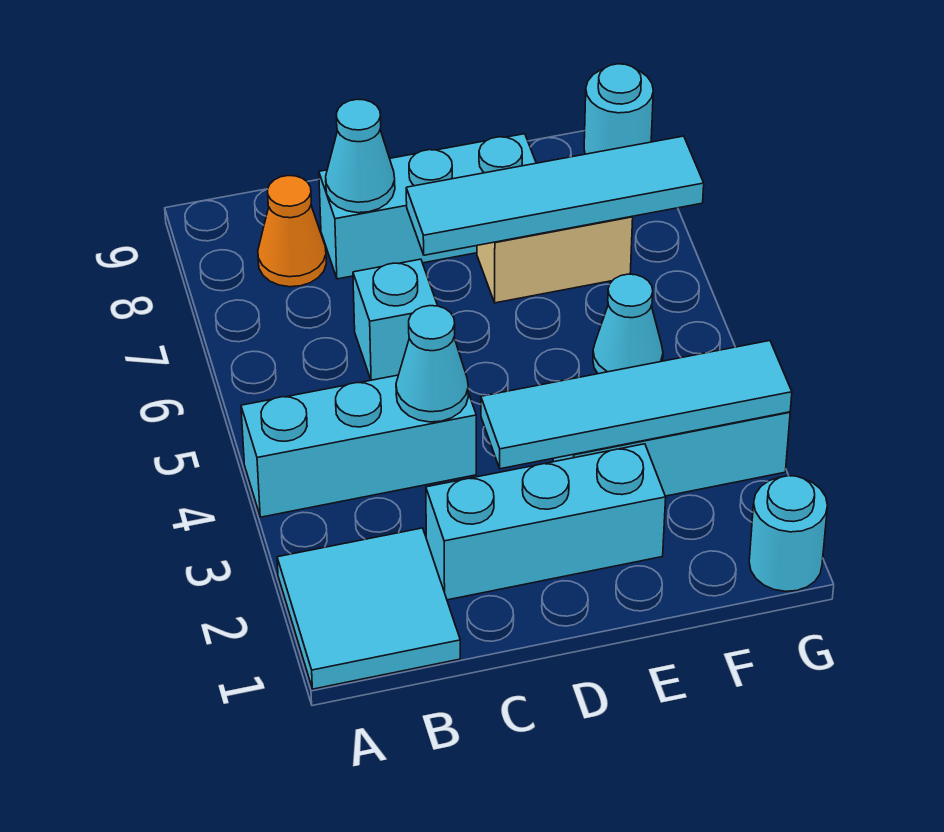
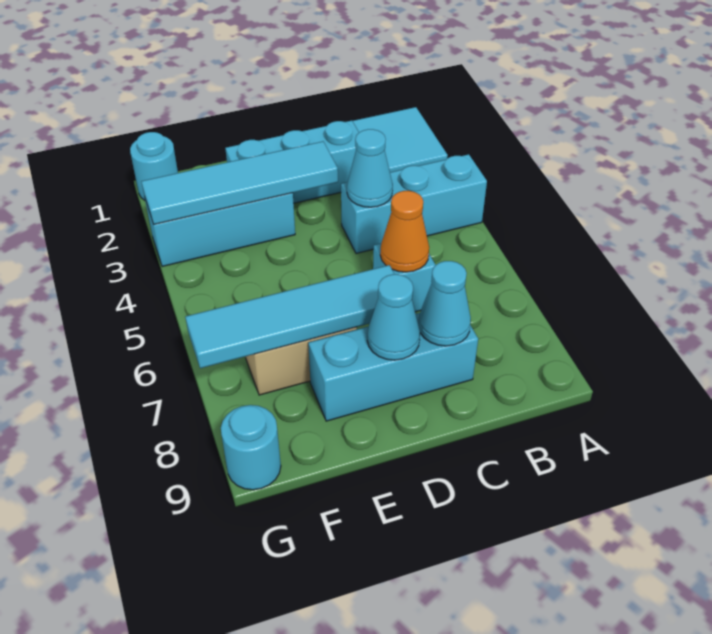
orange cone B8 level 1 -> orange cone C6 level 2
cyan cone F5 level 1 -> cyan cone D8 level 2

